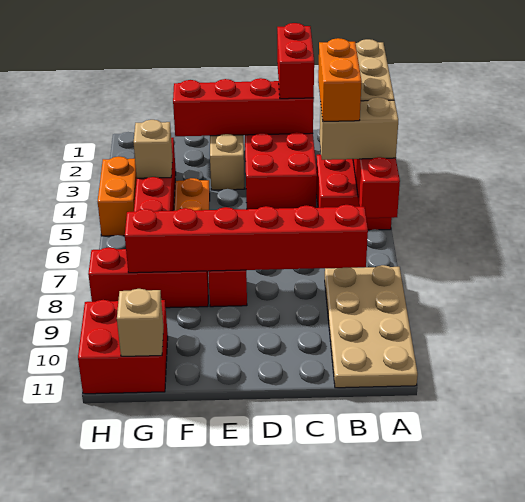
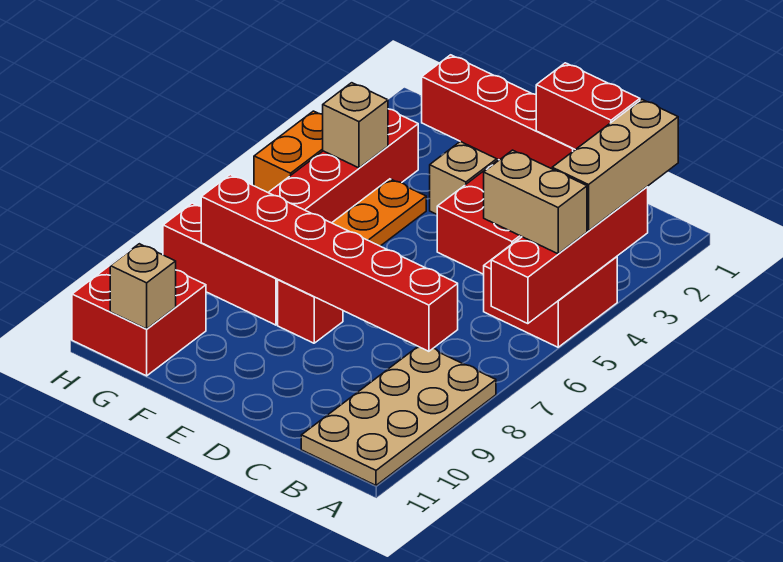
orange brick B4:B5 level 4 -> none
red brick C1:C2 level 3 -> red brick B2:C2 level 3

